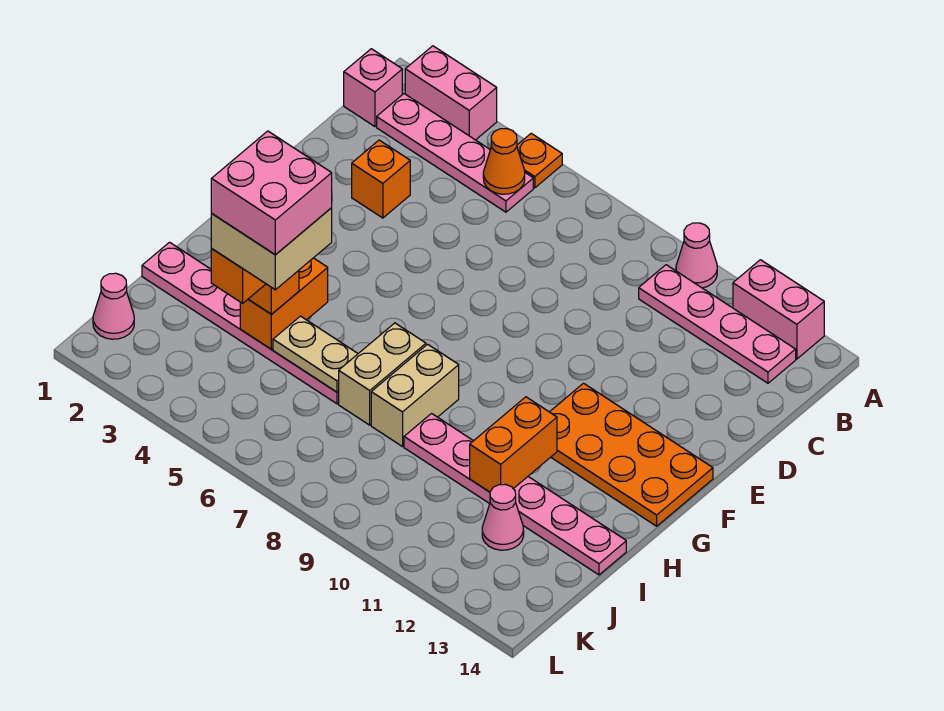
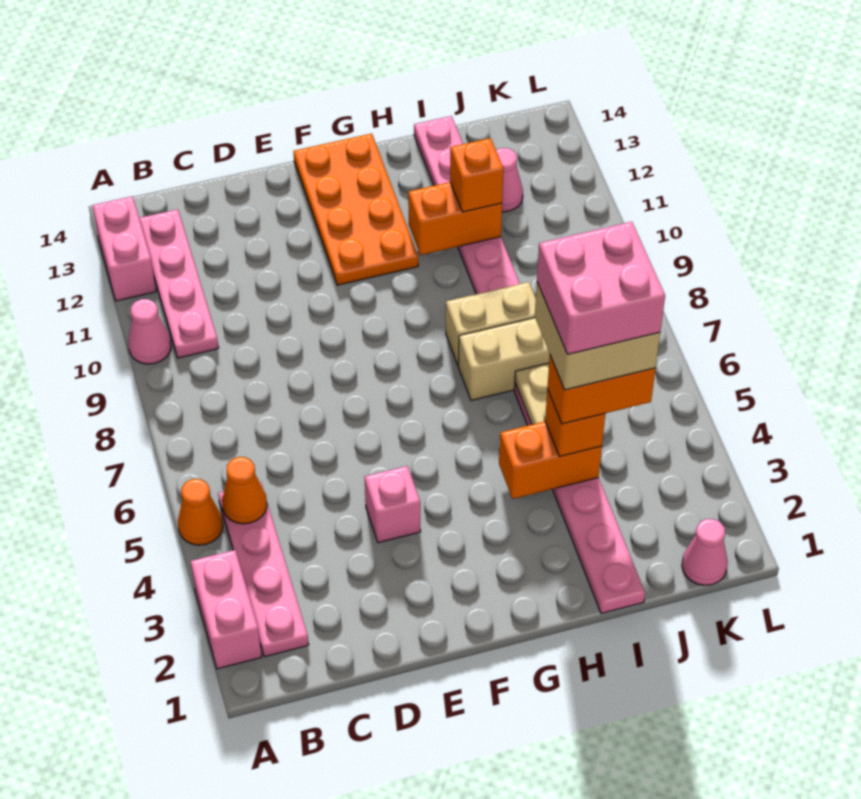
orange plate A5 level 1 -> orange cone A5 level 1
pink brick B1 level 1 -> pink brick E4 level 1
orange brick D3 level 1 -> orange brick I11 level 3

